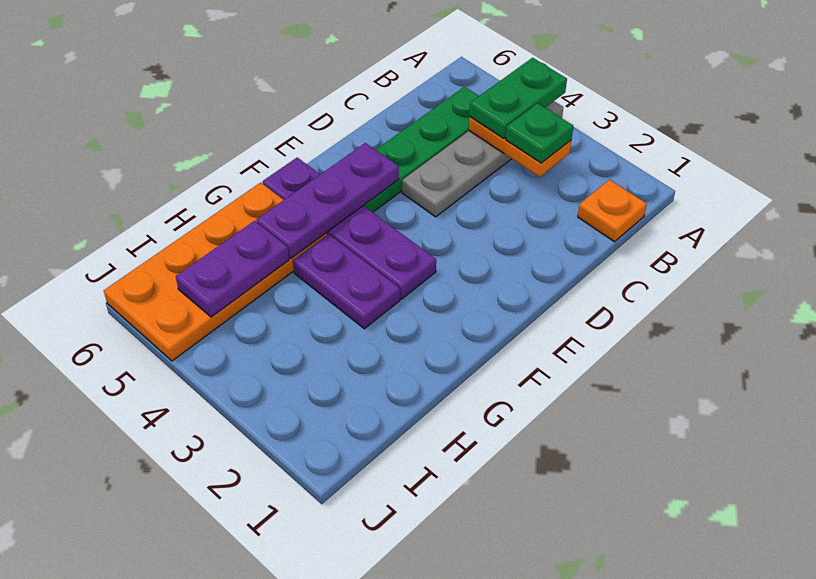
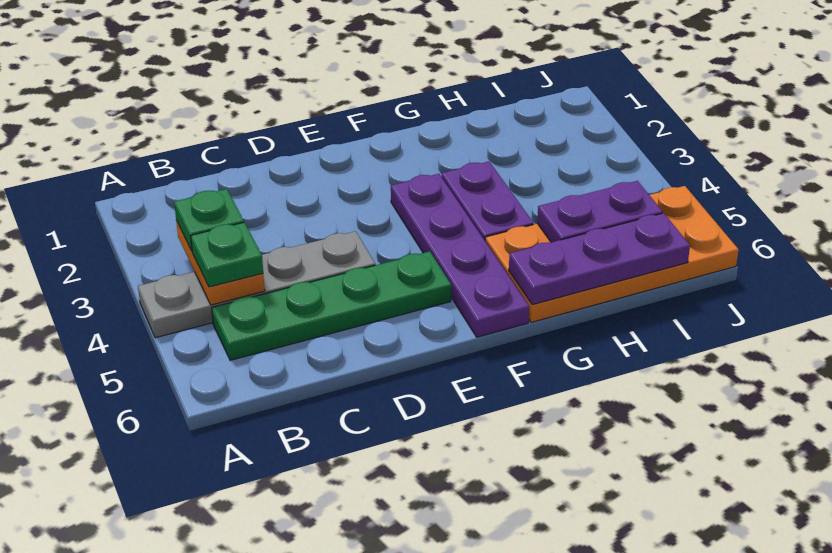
green plate A4:B4 level 3 -> green plate B4 level 3
orange plate B1 level 1 -> none
purple plate E5:G5 level 2 -> purple plate G6:I6 level 2

